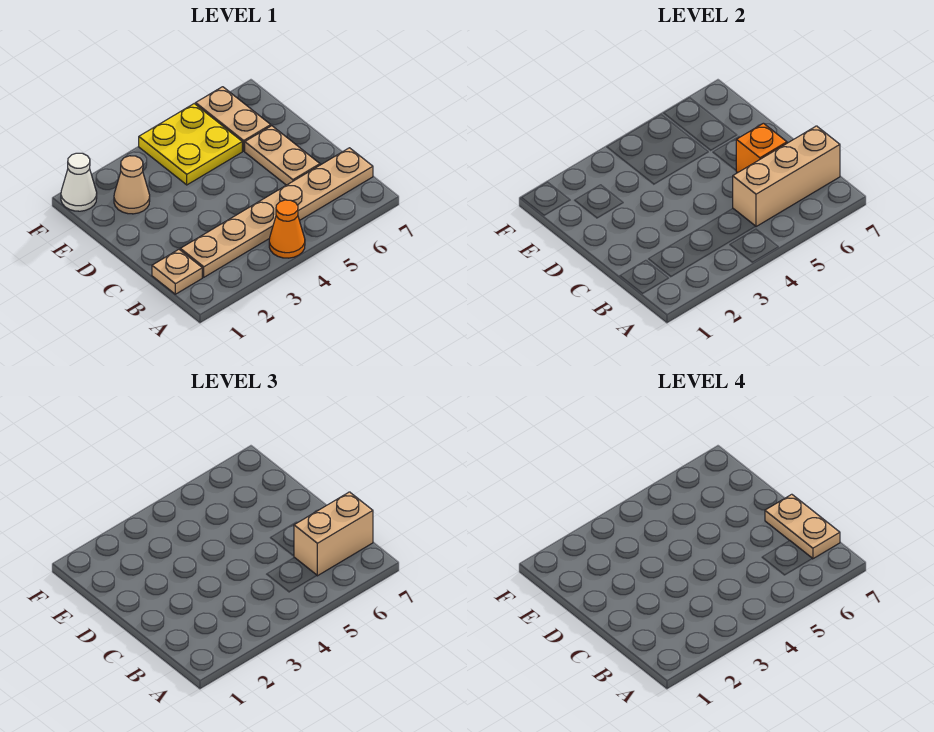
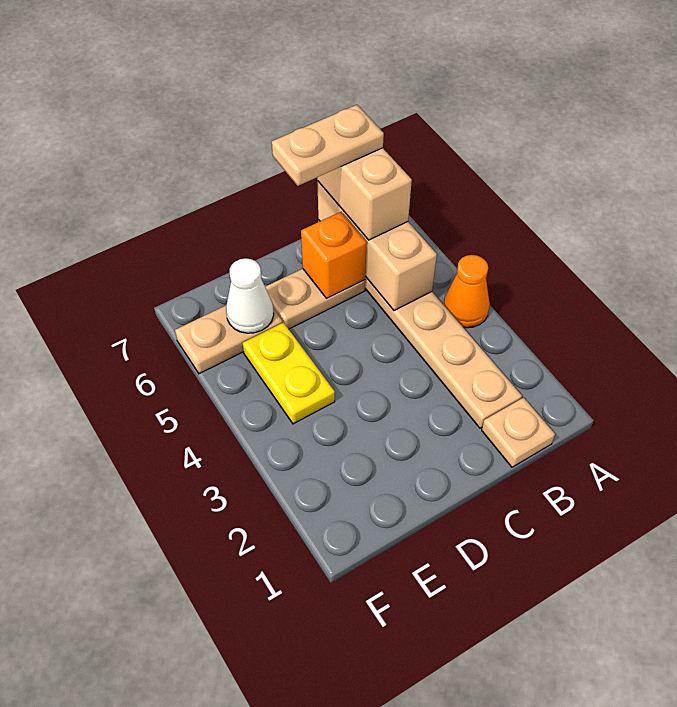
tan cone E2 level 1 -> none
yellow plate E4:F5 level 1 -> yellow plate E4:E5 level 1
white cone F1 level 1 -> white cone E6 level 2

